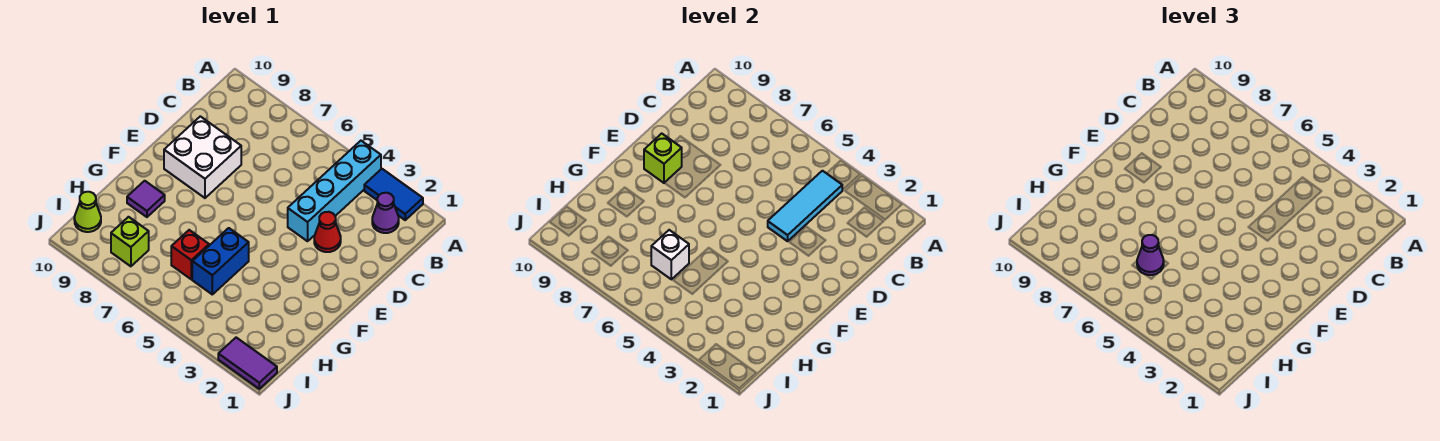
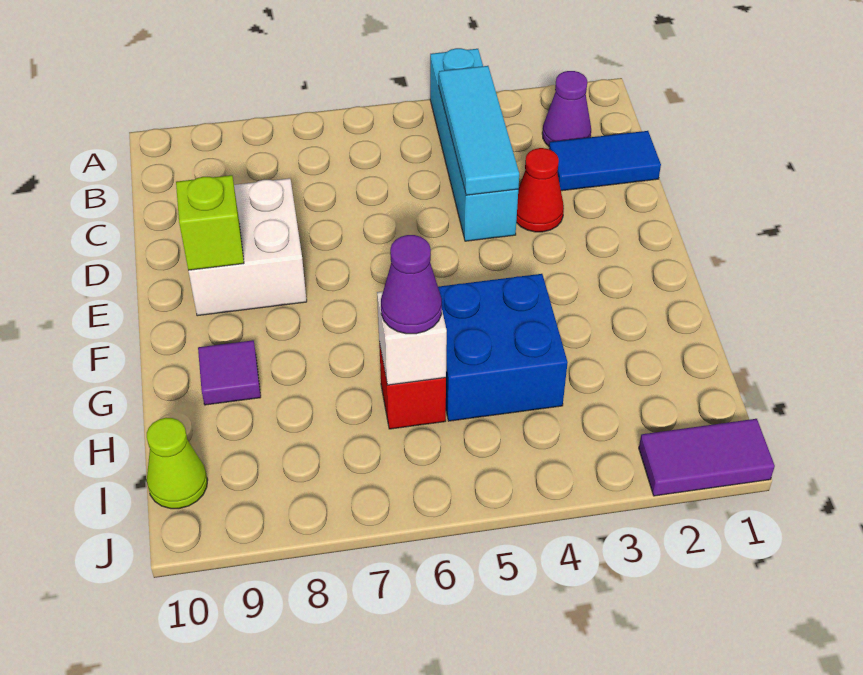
blue tile A2:A3 level 1 -> blue tile C1:C2 level 1
blue brick G5:H5 level 1 -> blue brick G4:H5 level 1
lime brick I8 level 1 -> none

